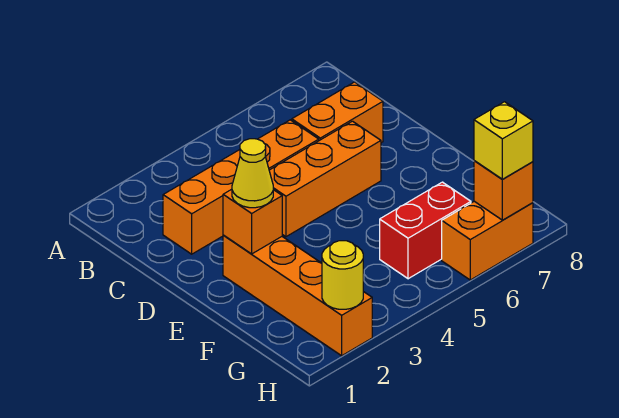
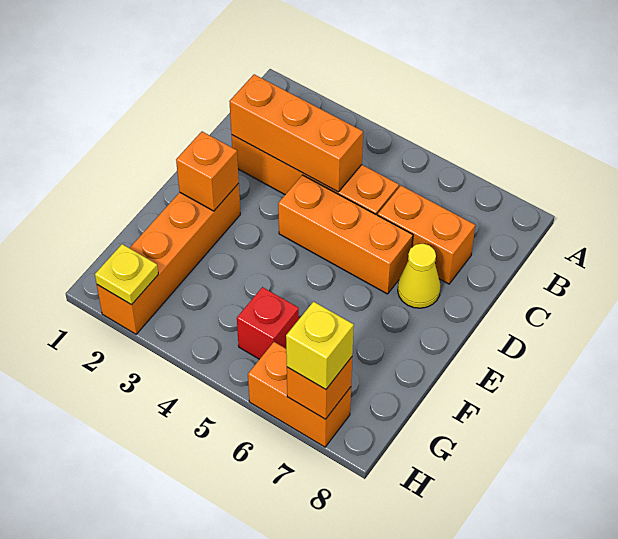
none -> orange brick C2:C4 level 2
yellow cone E2 level 3 -> yellow cone D7 level 1
red brick G5:G6 level 1 -> red brick G5 level 1
yellow round brick H2 level 2 -> yellow plate H2 level 2

